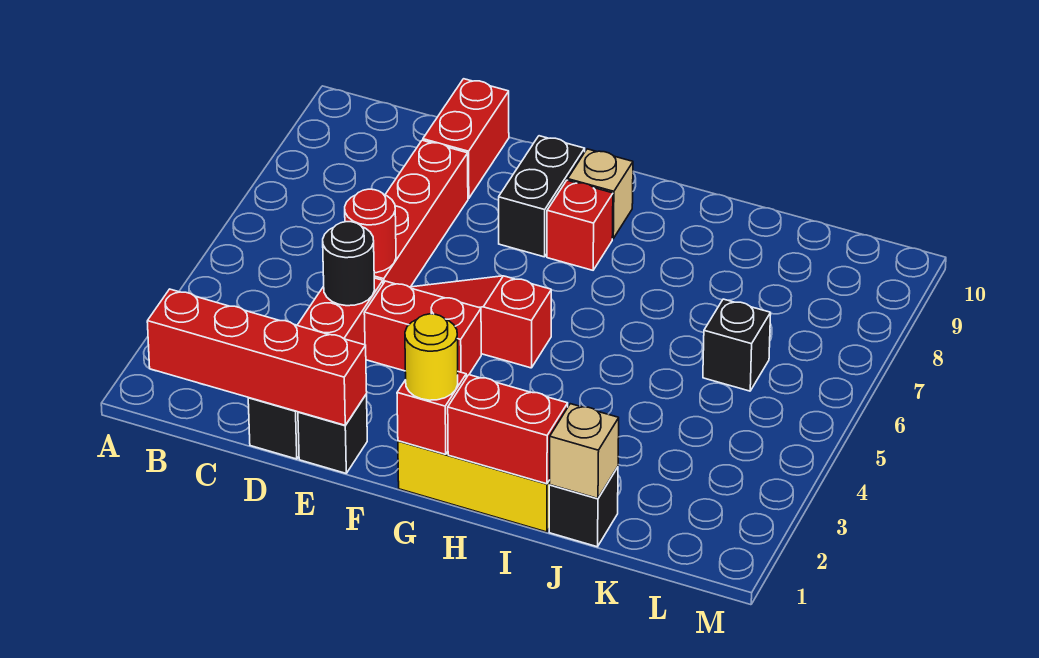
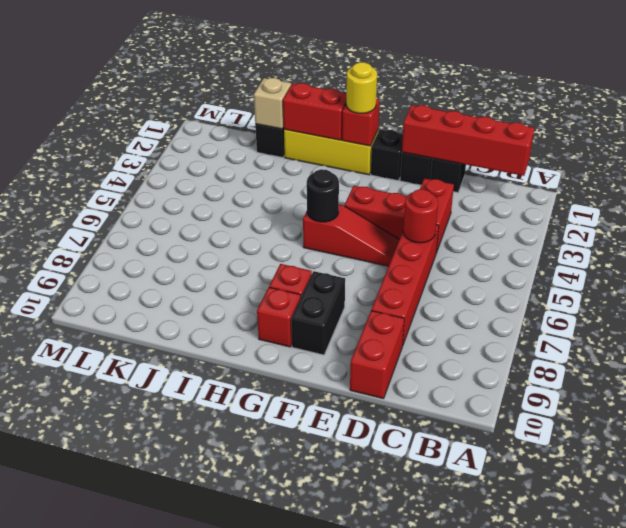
black round brick D4 level 2 -> black round brick G5 level 2
tan brick G9 level 1 -> red brick G9 level 1
black brick K6 level 1 -> black brick F1 level 1

